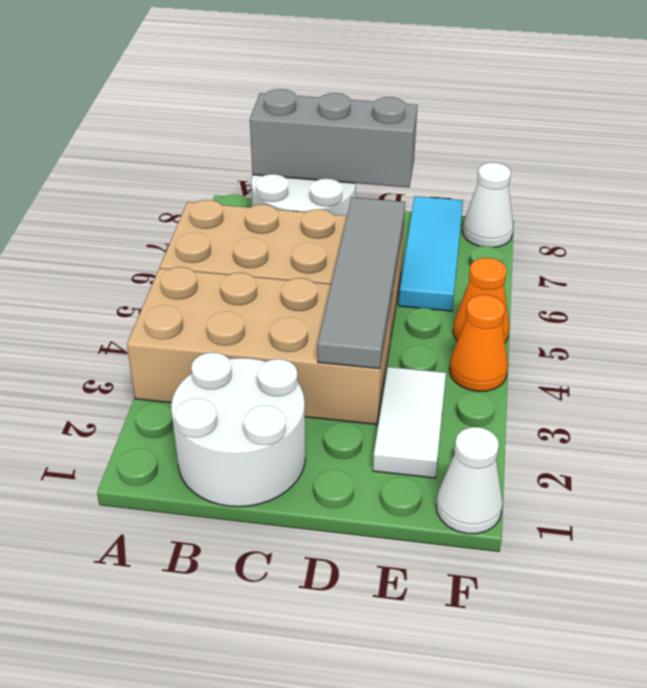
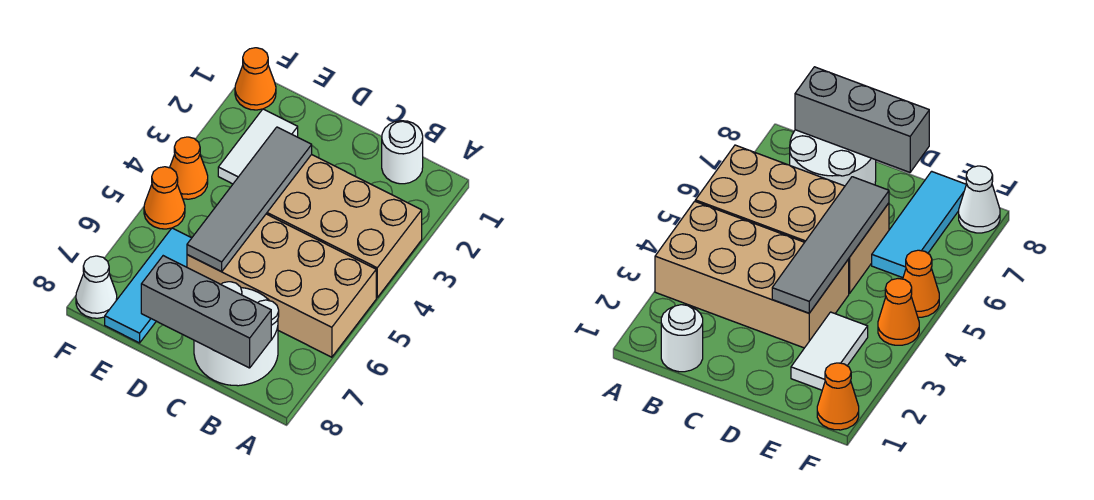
white round brick B1:C2 level 1 -> white round brick B1 level 1
white cone F1 level 1 -> orange cone F1 level 1

